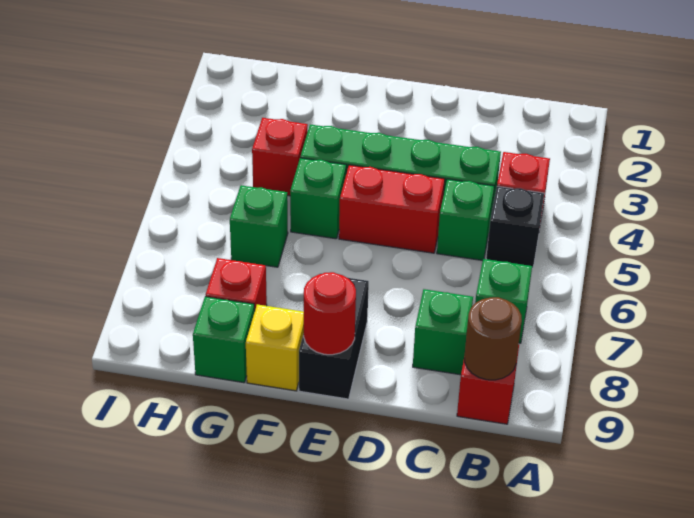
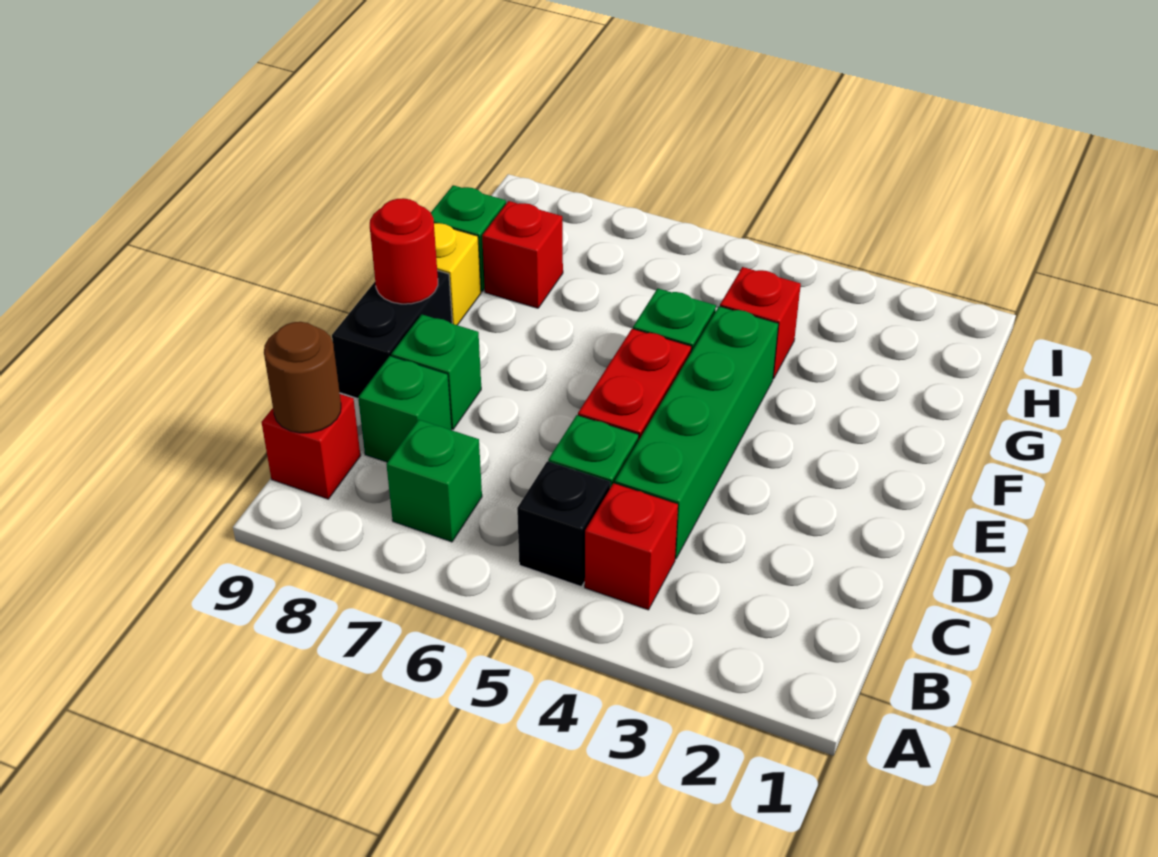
black brick E8:E9 level 1 -> black brick D9:E9 level 1
green brick G6 level 1 -> green brick D8 level 1

